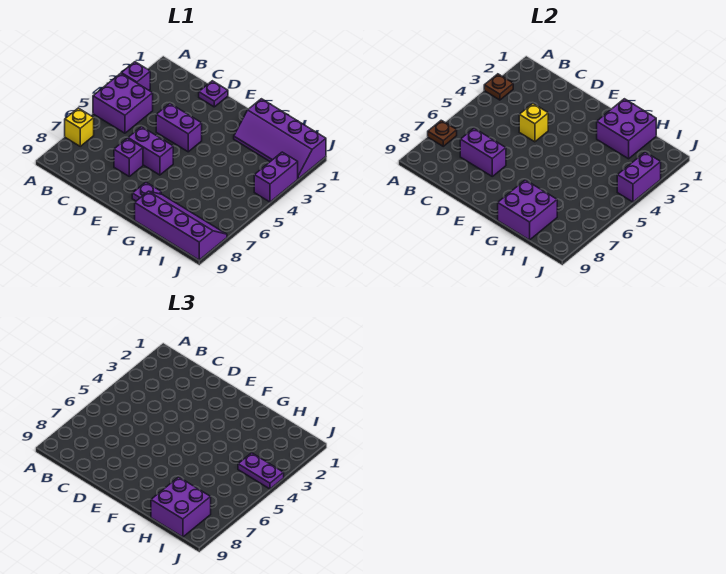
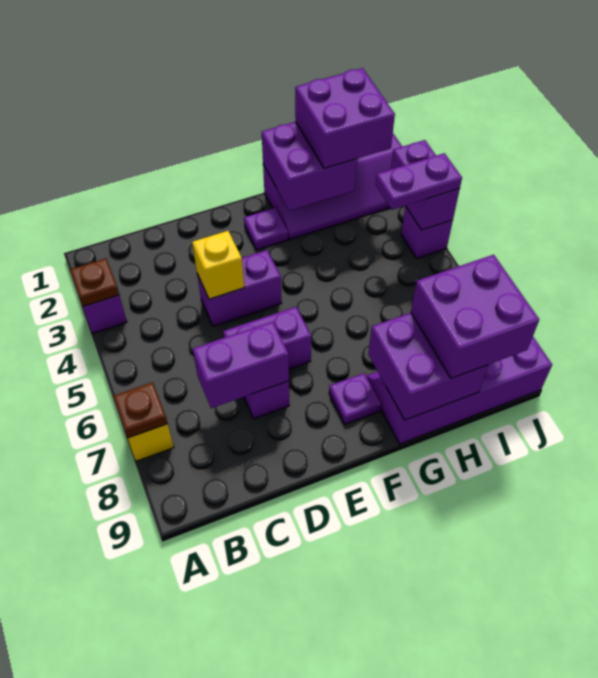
purple brick A4:B5 level 1 -> purple brick H1:I2 level 3
purple plate D1 level 1 -> purple plate F2 level 1
purple brick J3:J4 level 1 -> purple brick J4 level 1

